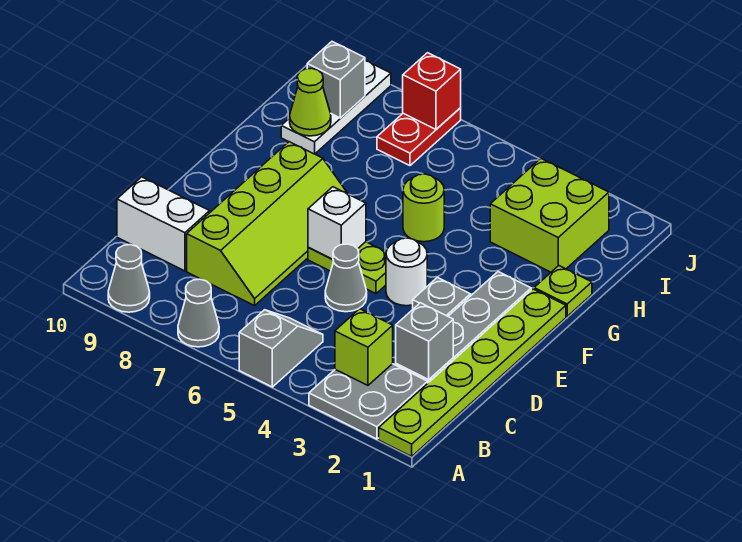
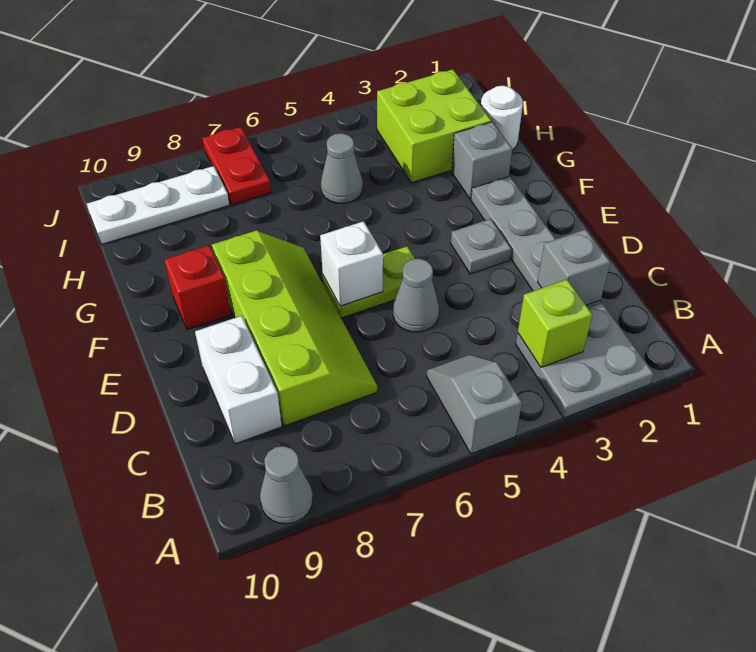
lime plate A1:F1 level 1 -> none
grey cone A7 level 1 -> grey cone H5 level 1
white brick C9:C10 level 1 -> white brick C9:D9 level 1
white round brick E4 level 1 -> white round brick H1 level 1
lime plate G1 level 1 -> none
lime round brick G5 level 1 -> none
white plate H9:J9 level 1 -> white plate I8:I10 level 1
lime cone H9 level 2 -> none
grey brick I9 level 2 -> grey brick G2 level 1
red brick J7 level 2 -> red brick F9 level 1

